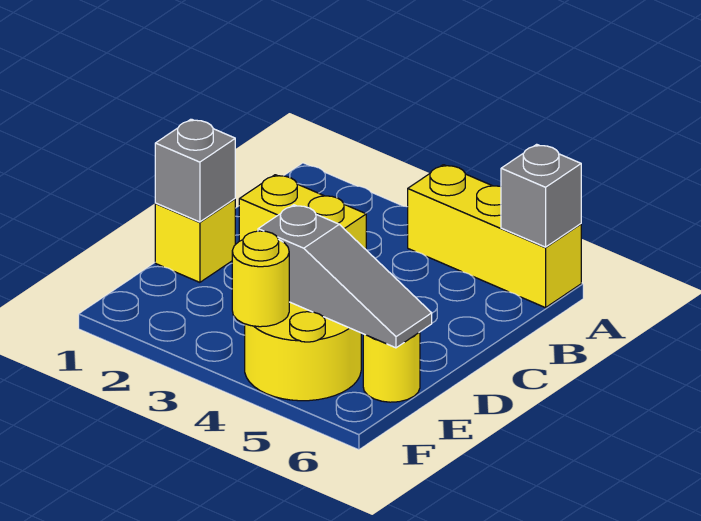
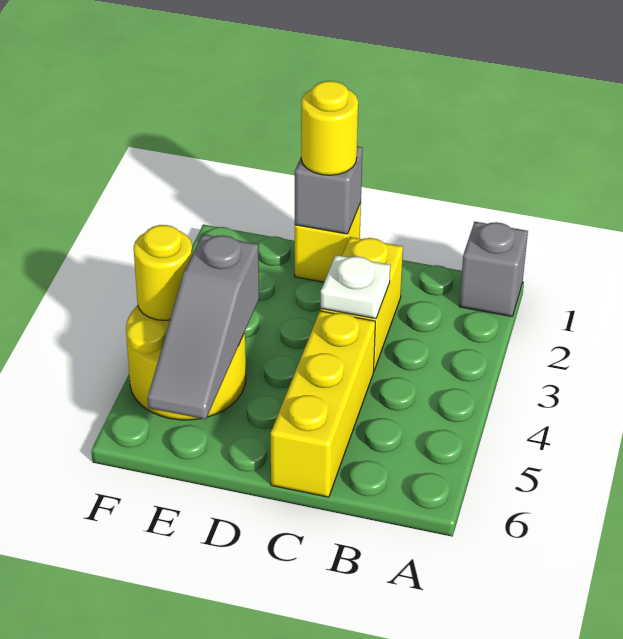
yellow brick A4:A6 level 1 -> yellow brick C4:C6 level 1
grey brick A6 level 2 -> grey brick A1 level 1
none -> white plate C3 level 2
yellow round brick E6 level 1 -> yellow round brick D1 level 3

